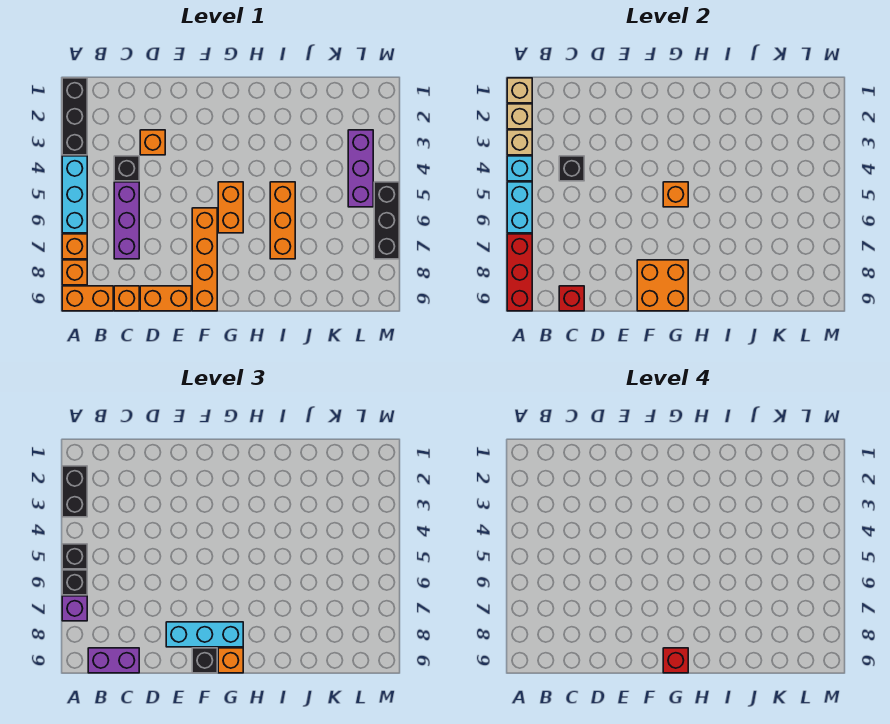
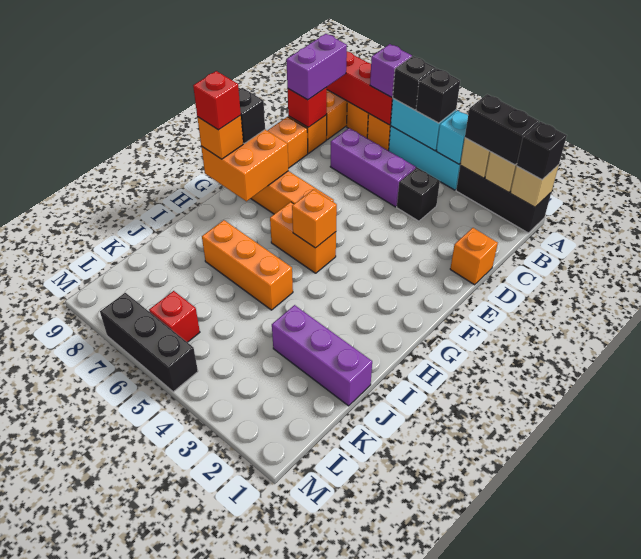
black brick C4 level 2 -> black brick A1 level 3
orange brick D3 level 1 -> orange brick D1 level 1
cyan brick E8:G8 level 3 -> none
purple brick L3:L5 level 1 -> purple brick J1:J3 level 1
none -> red brick L6 level 1

